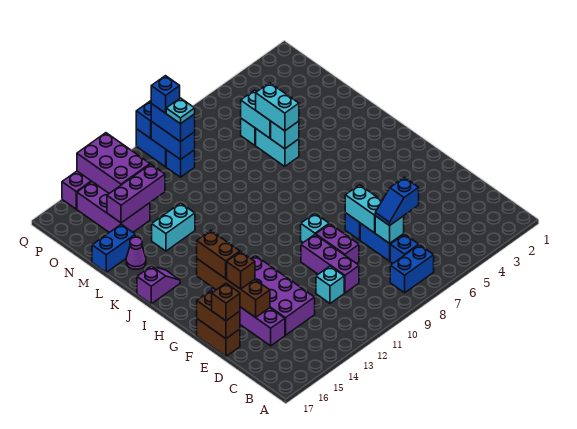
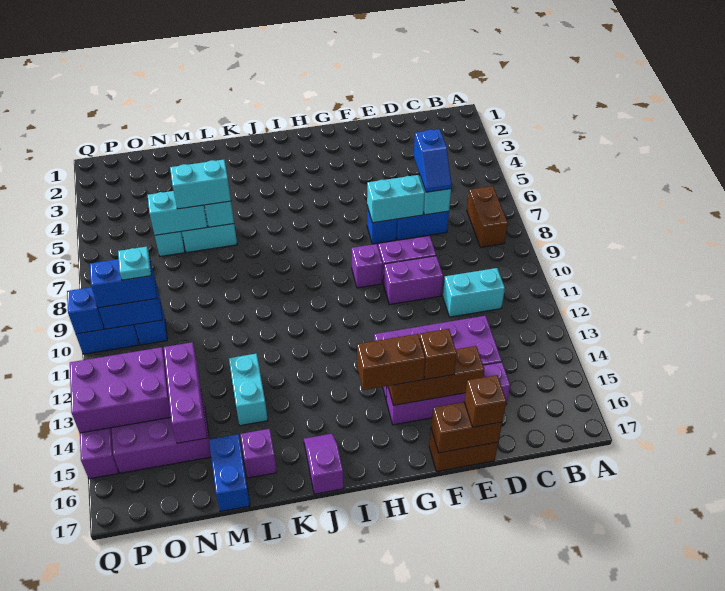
blue brick B7:B8 level 1 -> brown brick B7:B8 level 1
blue brick C7 level 1 -> none
purple brick D10:F10 level 1 -> purple brick E10:F10 level 1
cyan brick D11 level 1 -> cyan brick C11:D11 level 1
brown brick E15:H15 level 2 -> brown brick E15:G15 level 2
cyan brick G9 level 1 -> purple brick G9 level 1
purple cone L16 level 1 -> purple brick L16 level 1
blue brick P10 level 4 -> none

